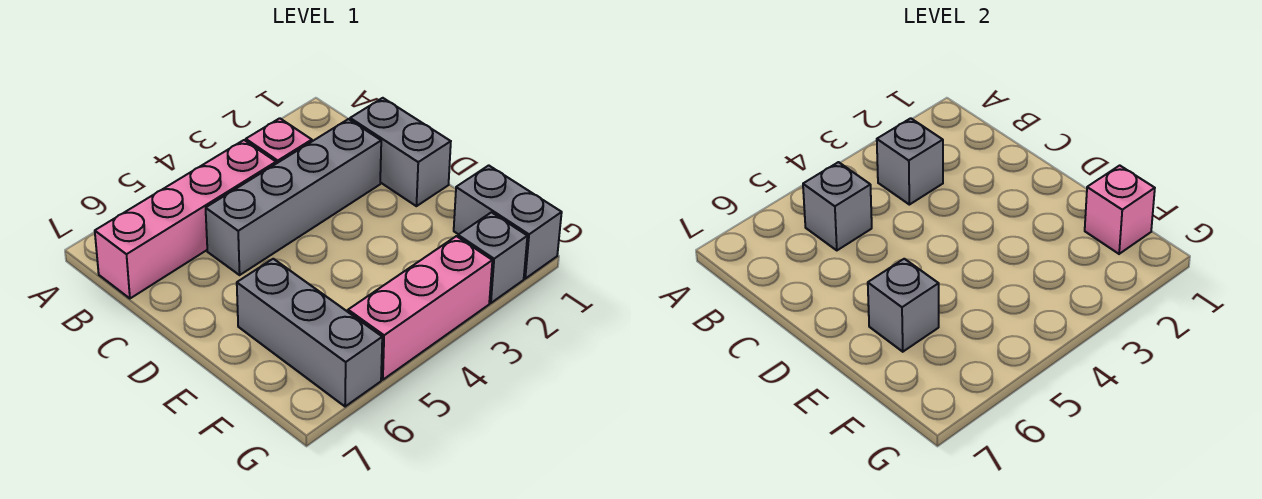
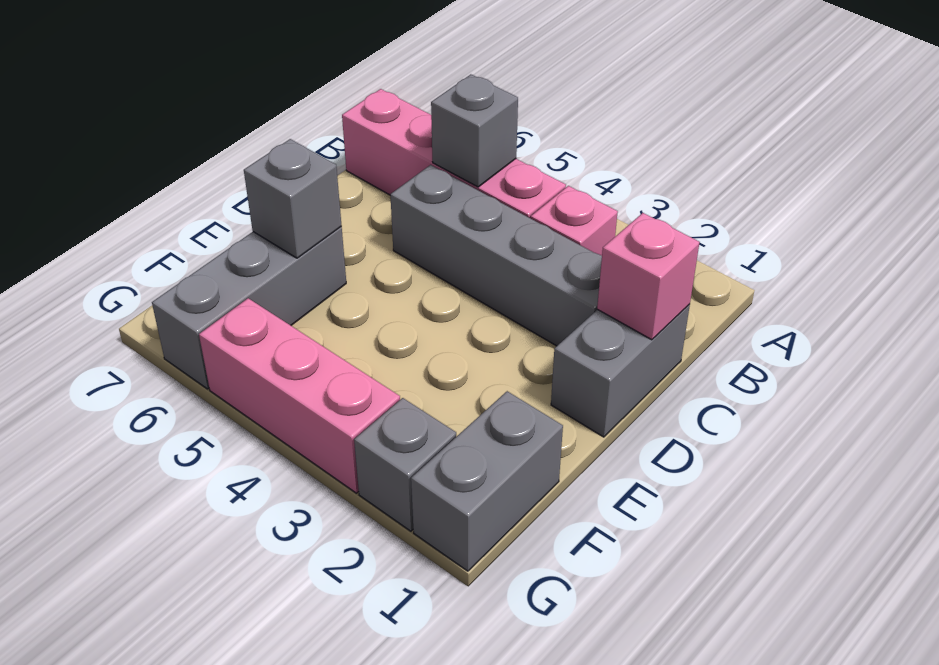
grey brick B3 level 2 -> none
pink brick F1 level 2 -> pink brick C1 level 2

